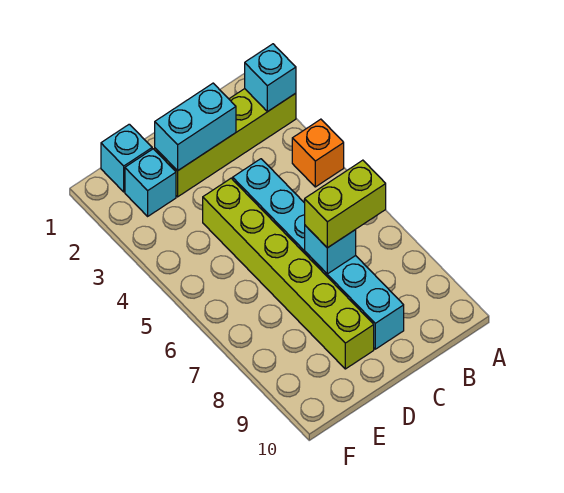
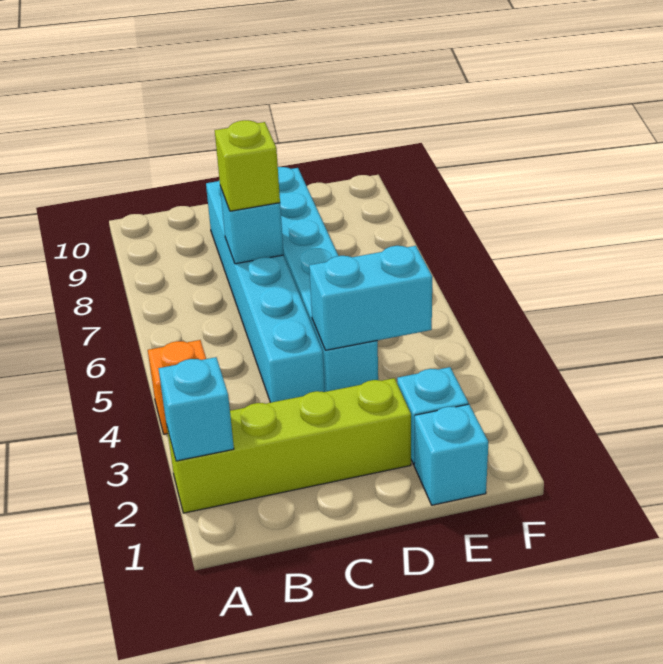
lime brick B7:C7 level 3 -> lime brick C7 level 3
cyan brick C2:D2 level 2 -> cyan brick D4:E4 level 2
lime brick D4:D9 level 1 -> cyan brick D4:D9 level 1

